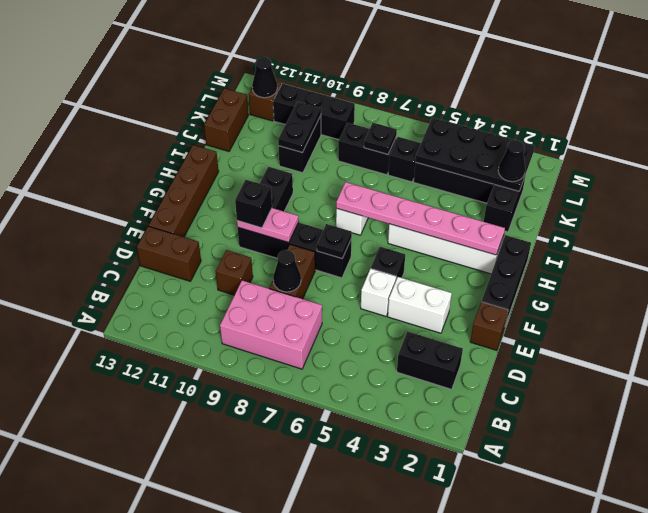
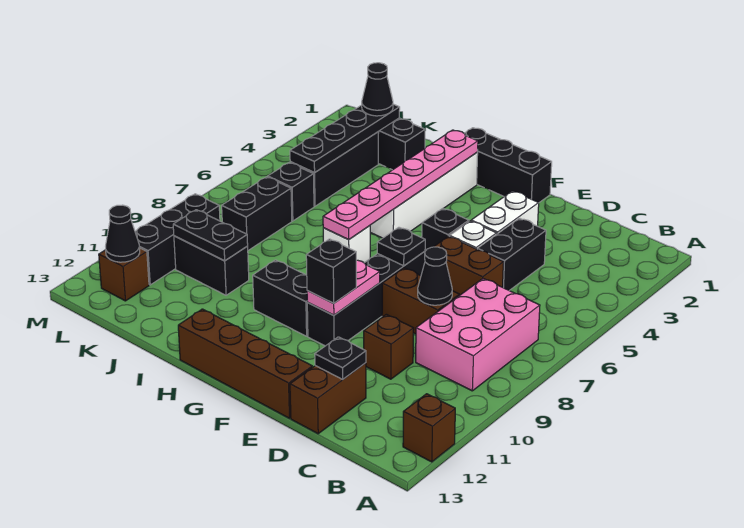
black brick C2:C3 level 1 -> black brick D4:D5 level 1
brown brick E1 level 1 -> brown brick A12 level 1
brown brick J13:K13 level 1 -> brown brick D6:E6 level 1
black plate K2:L5 level 2 -> black plate K2:K5 level 2
black plate K7 level 2 -> black plate D12 level 2

